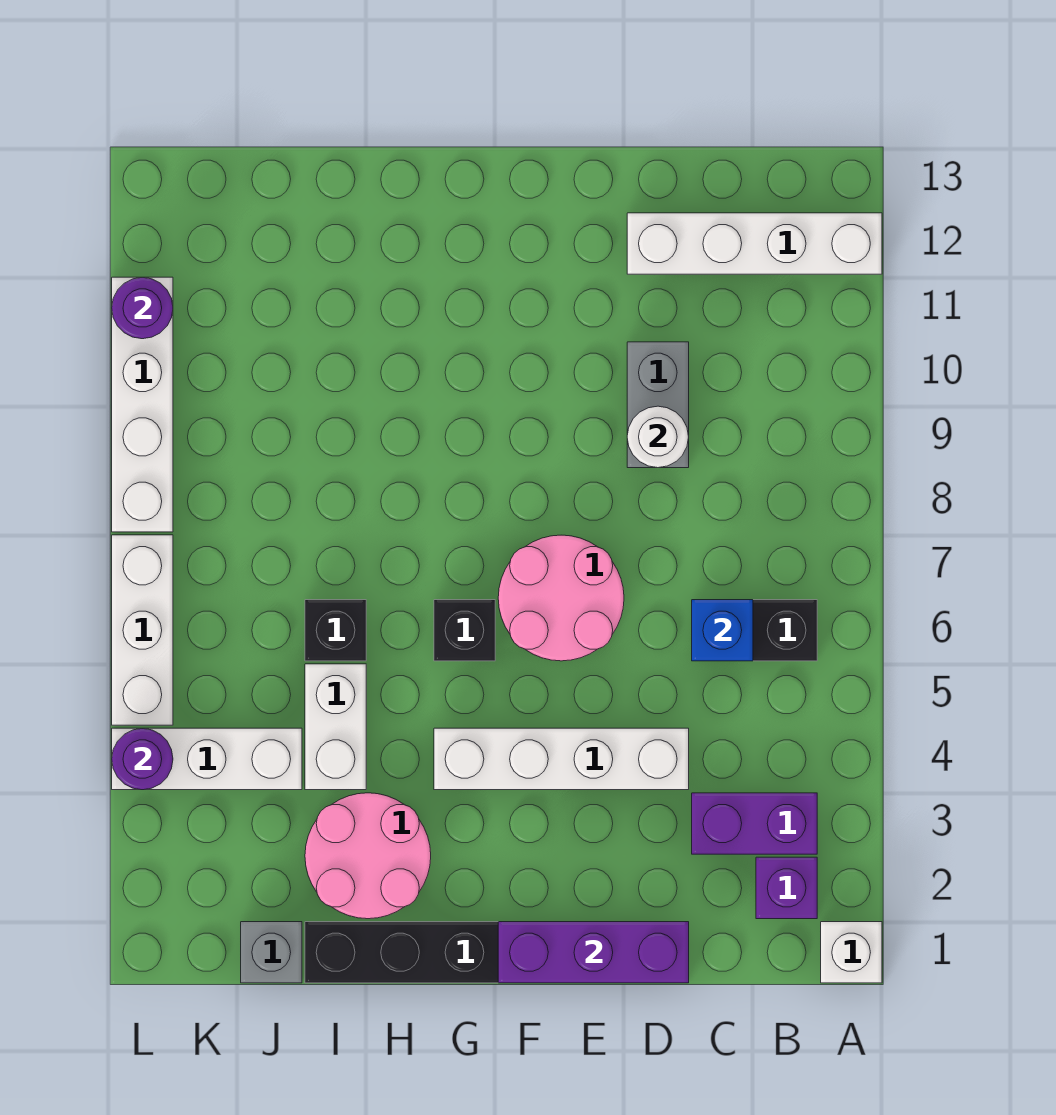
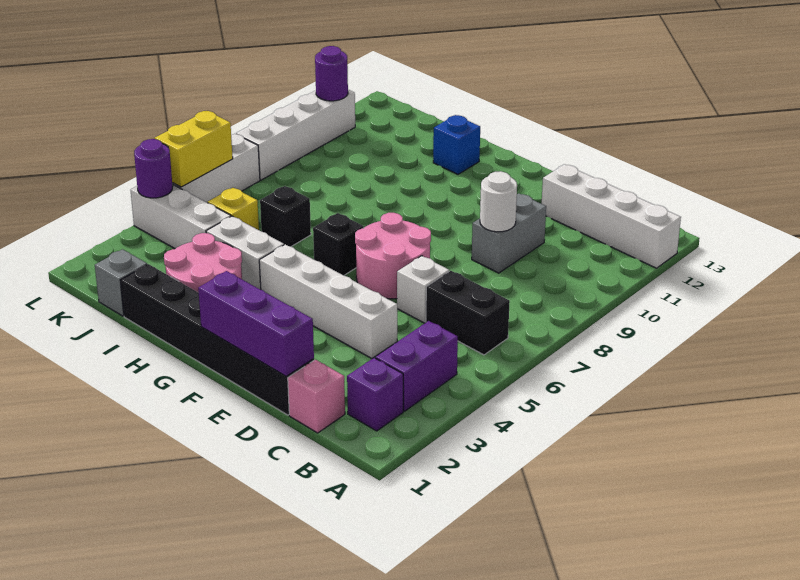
white brick A1 level 1 -> white brick D6 level 1
purple brick B3:C3 level 1 -> purple brick B3:B4 level 1
none -> pink brick C1 level 1
blue brick C6 level 2 -> blue brick H12 level 1
white brick I4:I5 level 1 -> white brick H4:I4 level 1
none -> yellow brick J5 level 1
none -> yellow brick L5:L6 level 2

